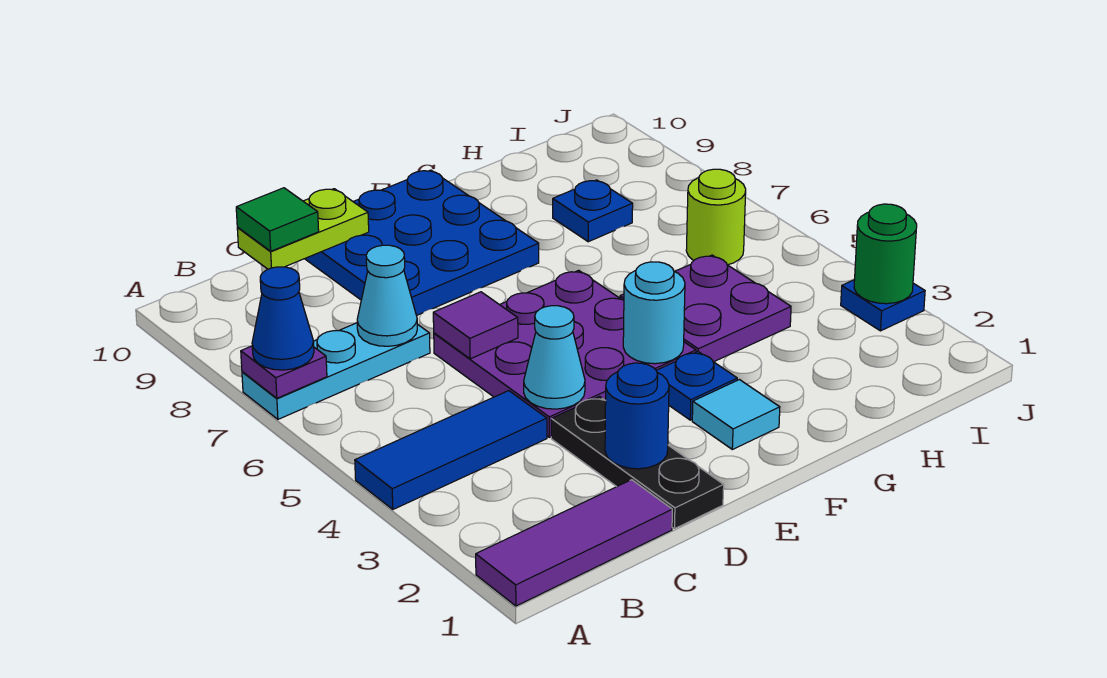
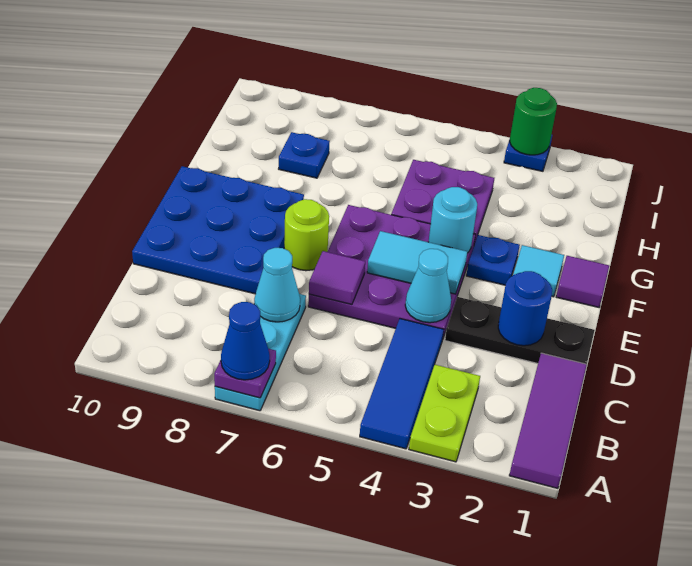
lime plate C10:D10 level 2 -> lime plate A3:B3 level 1
green tile C10 level 3 -> none
none -> cyan tile E4:E5 level 2
none -> purple tile F1 level 1
lime round brick I6 level 1 -> lime round brick E7 level 1

